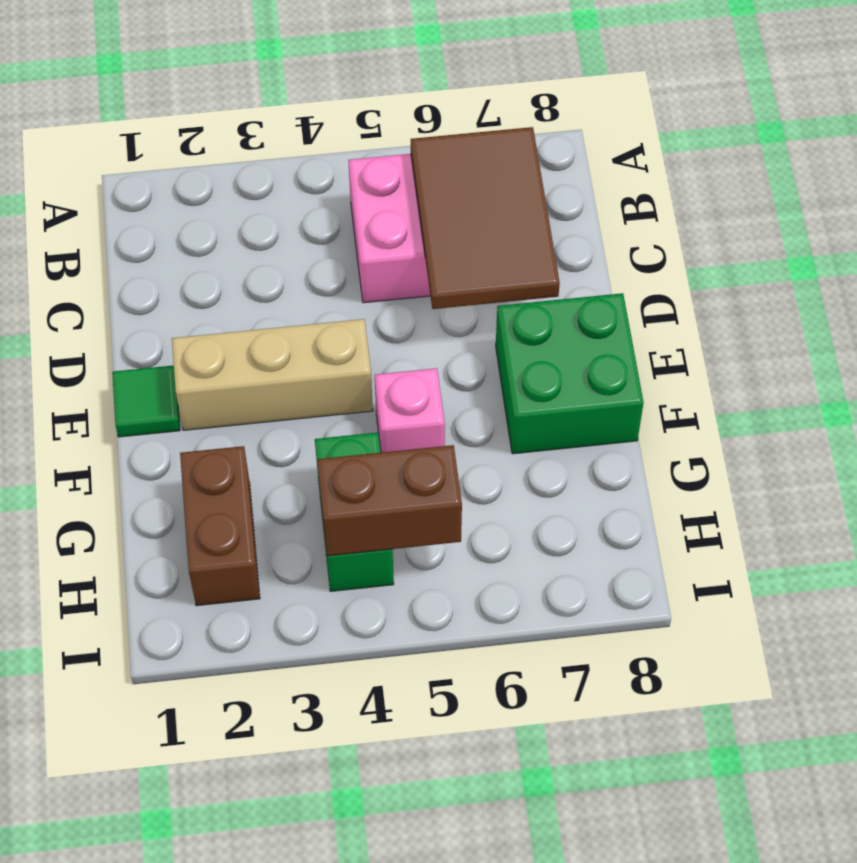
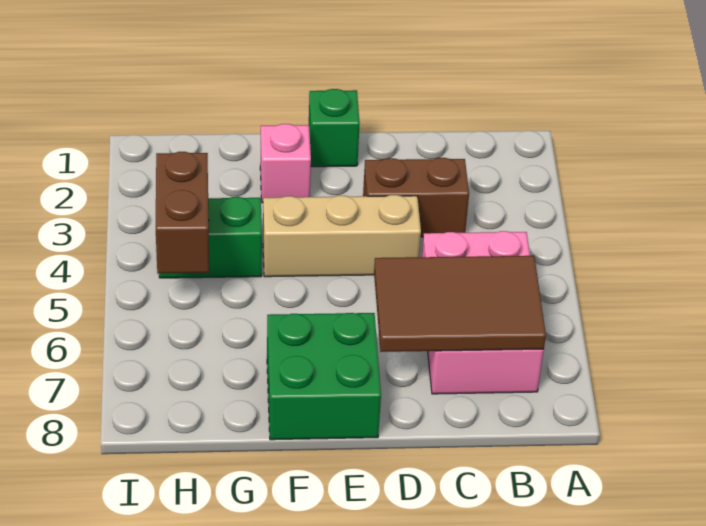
green tile E1 level 1 -> green brick E1 level 1
tan brick E2:E4 level 1 -> tan brick D4:F4 level 1
pink brick F5 level 1 -> pink brick F2 level 1
brown brick G2:H2 level 1 -> brown brick C3:D3 level 1

